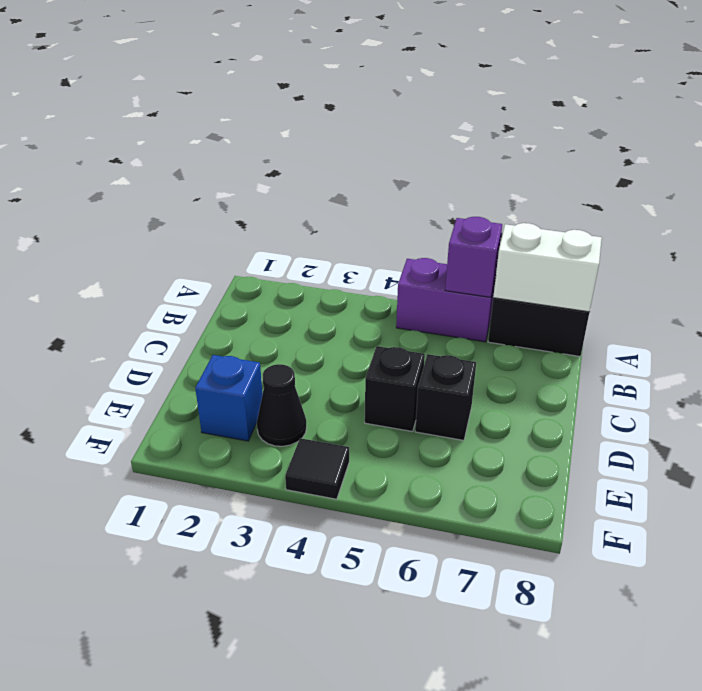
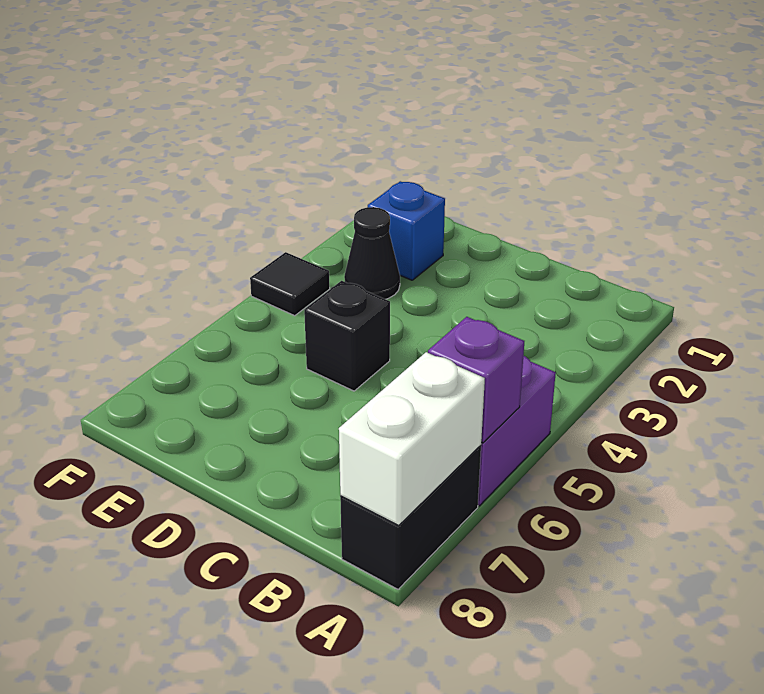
black brick D6 level 1 -> none

